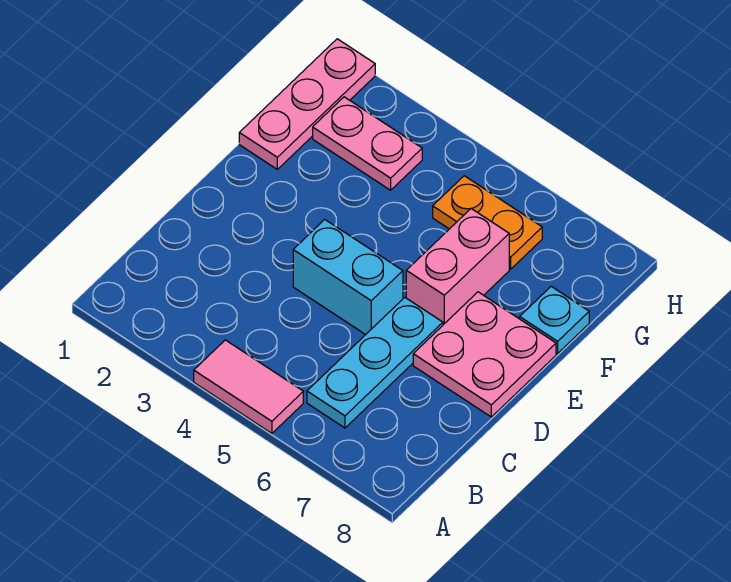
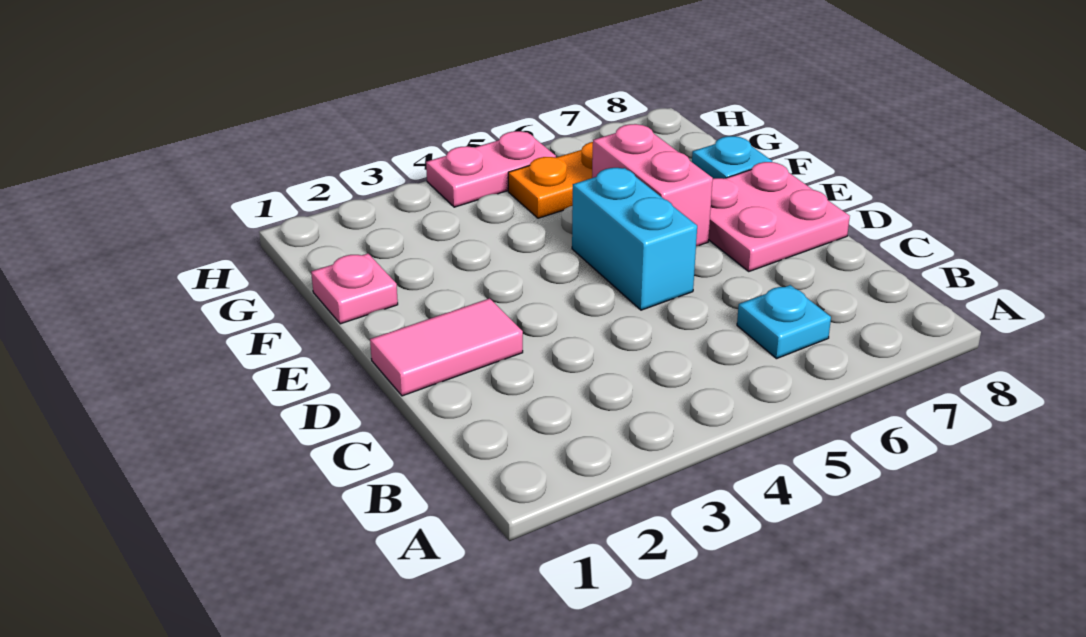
pink tile A4:A5 level 1 -> pink tile D1:D2 level 1
cyan plate B6:D6 level 1 -> cyan plate B6 level 1
cyan brick D4:D5 level 1 -> cyan brick D5:E5 level 1
pink plate F1:H1 level 1 -> pink plate F1 level 1
pink plate G2:G3 level 1 -> pink plate H4:H5 level 1

